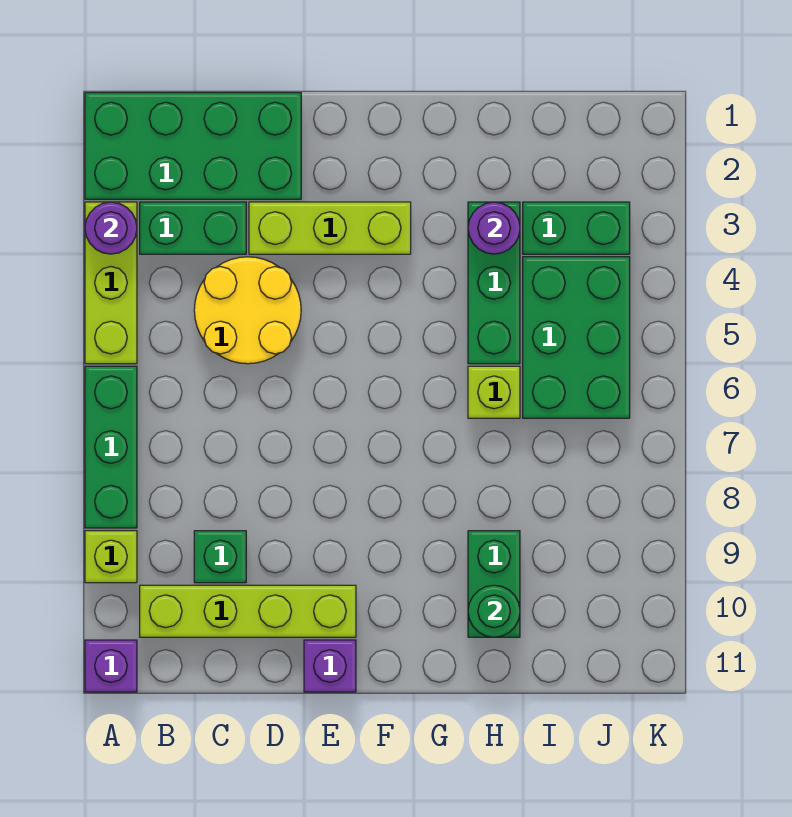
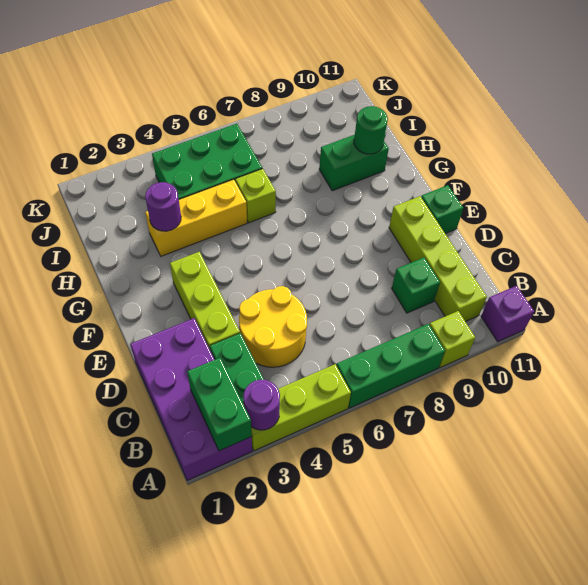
green brick A1:D2 level 1 -> purple brick A1:D2 level 1
purple brick E11 level 1 -> green brick E11 level 1
green brick H3:H5 level 1 -> yellow brick H3:H5 level 1
green brick I3:J3 level 1 -> green brick A2:B2 level 2

